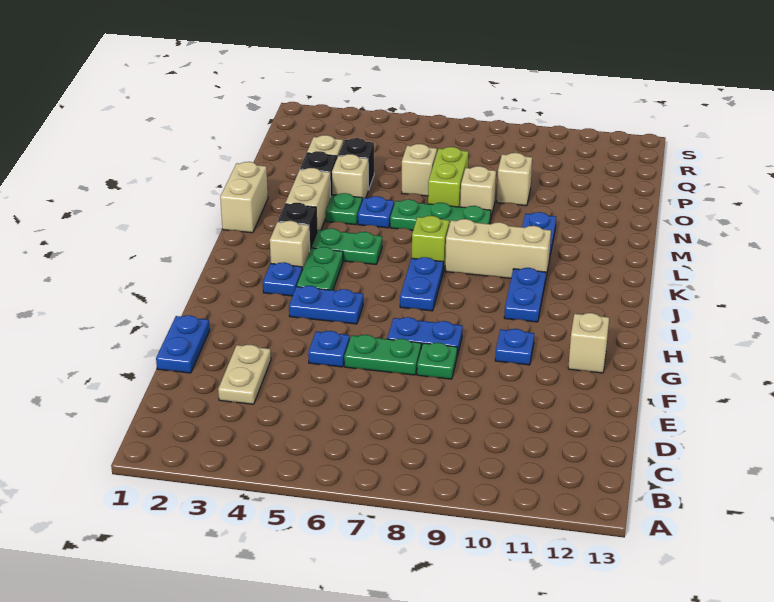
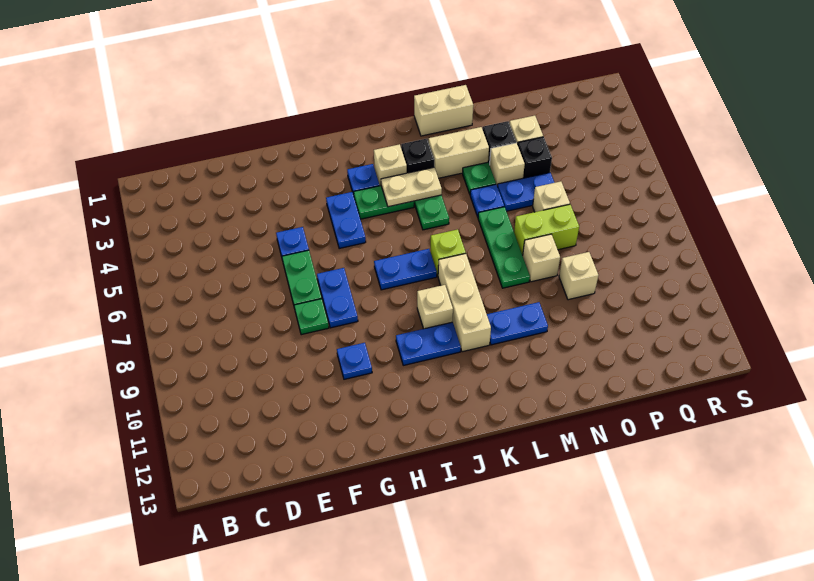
tan plate D3:E3 level 1 -> tan plate J4:K4 level 2
blue plate E1:F1 level 1 -> blue plate N5:O5 level 1
tan brick G12 level 1 -> tan brick J9 level 1

